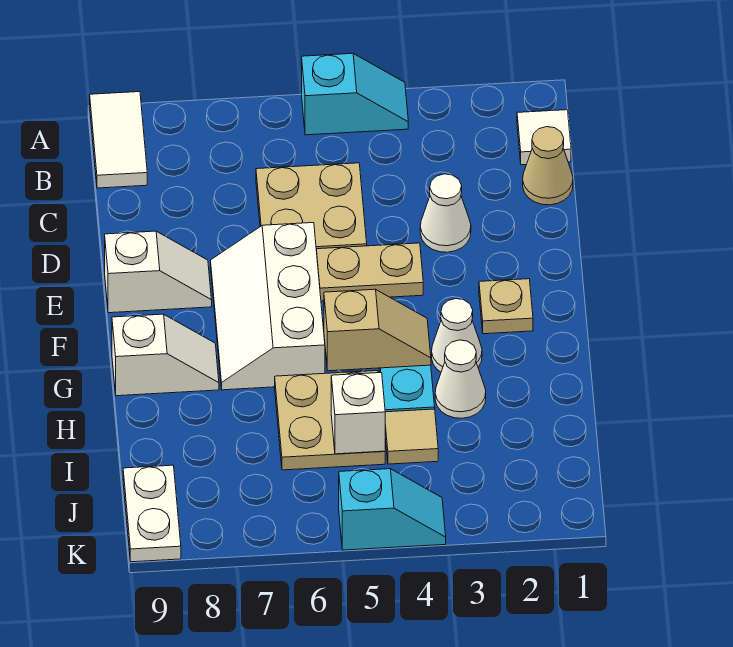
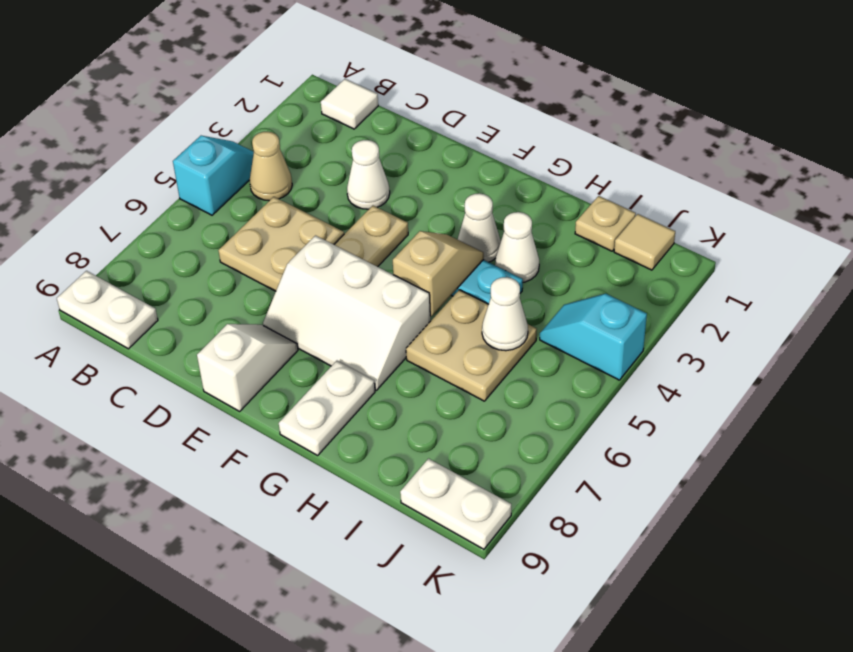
white tile A9:B9 level 1 -> white plate A9:B9 level 1
tan cone C1 level 1 -> tan cone B4 level 1
tan plate F2 level 1 -> tan plate I1 level 1
white slope G8:G9 level 1 top 9 -> white plate G8:G9 level 1
tan tile I4 level 1 -> tan tile J1 level 1
white brick I5 level 2 -> white cone I5 level 2
cyan slope K4:K5 level 1 top 5 -> cyan slope J4:K4 level 1 top K

